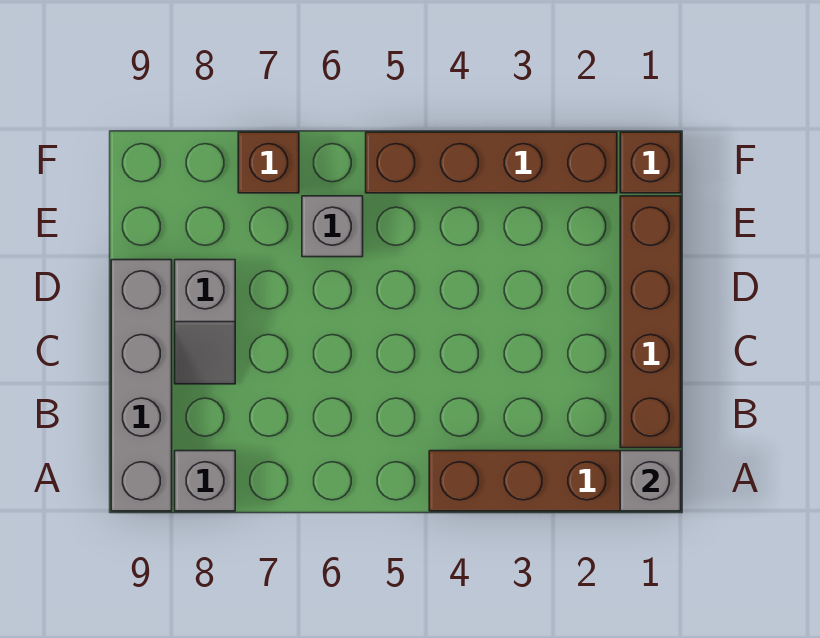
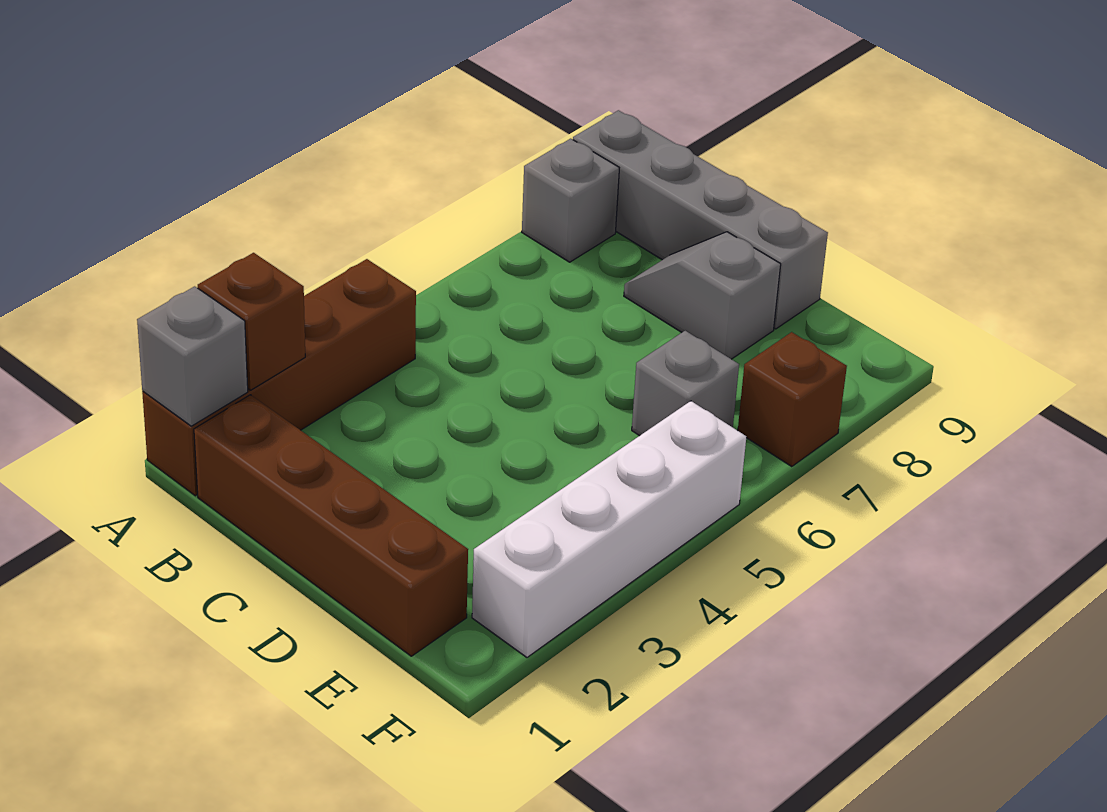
brown brick F1 level 1 -> brown brick A2 level 2
brown brick F2:F5 level 1 -> white brick F2:F5 level 1

